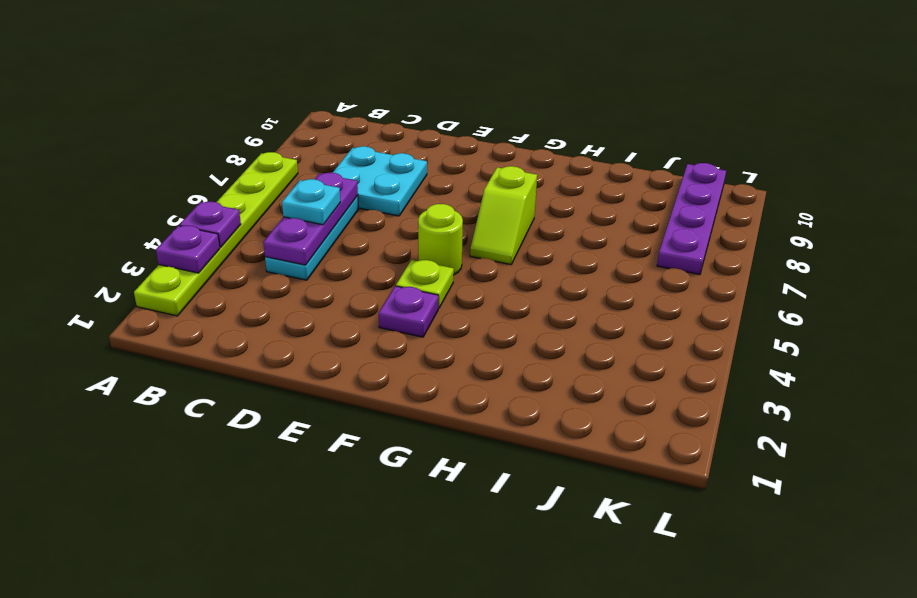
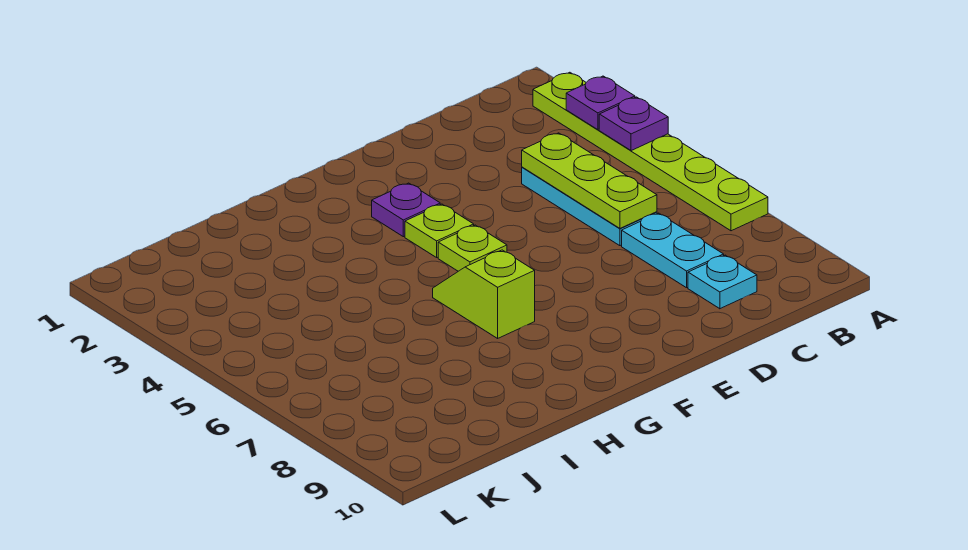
purple plate C4:C6 level 2 -> lime plate C4:C6 level 2
cyan plate C5 level 3 -> cyan plate C9 level 1
cyan plate C7:D8 level 1 -> cyan plate C7:C8 level 1
lime round brick F5 level 1 -> lime plate F5 level 1
purple plate K7:K10 level 1 -> none

